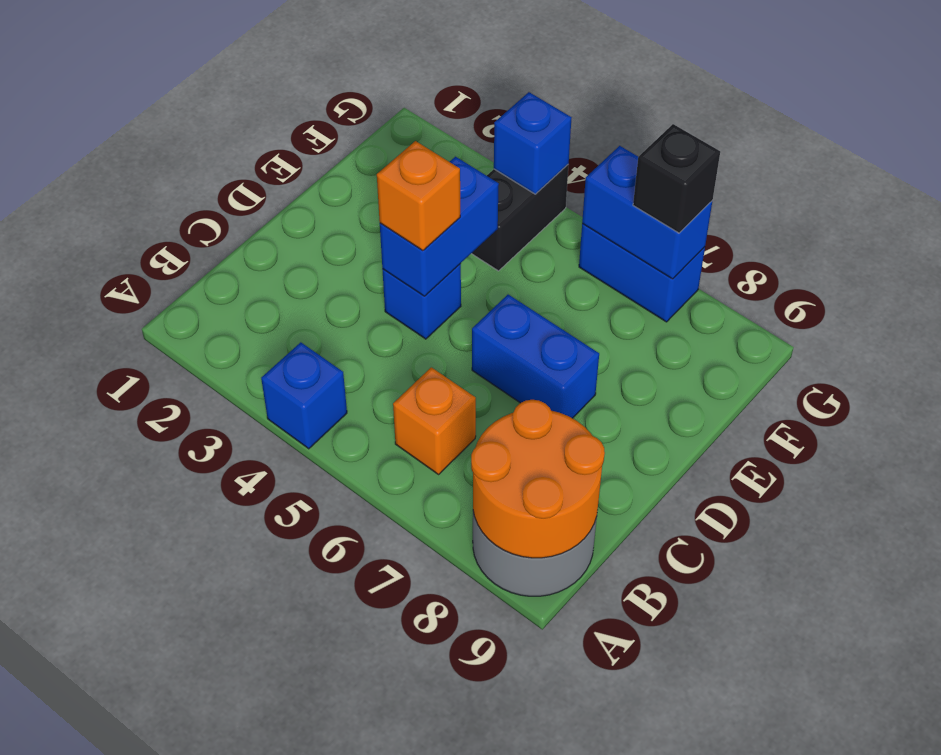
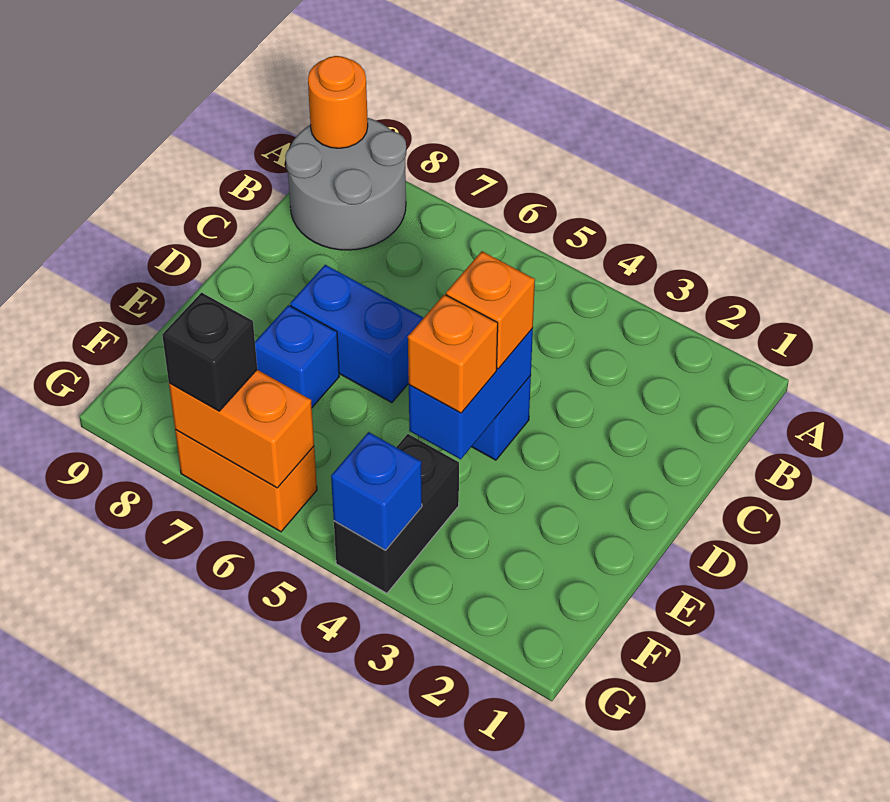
blue brick A4 level 1 -> blue brick E7 level 1
orange round brick A8:B9 level 2 -> orange round brick A9 level 2
orange brick B6 level 1 -> orange brick E4 level 3
blue brick G6:G7 level 1 -> orange brick G6:G7 level 1
blue brick G6:G7 level 2 -> orange brick G6:G7 level 2

